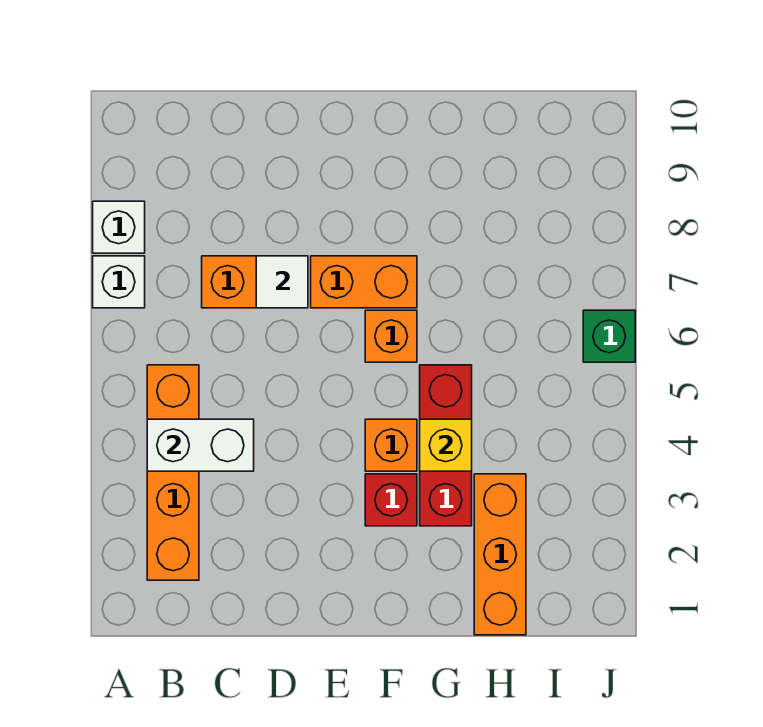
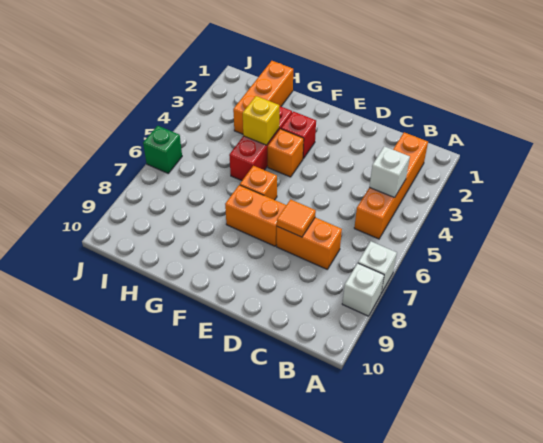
white brick B4:C4 level 2 -> white brick B4 level 2
white tile D7 level 2 -> orange tile D7 level 2

